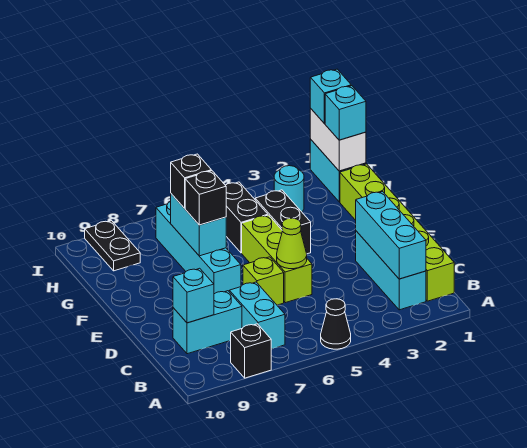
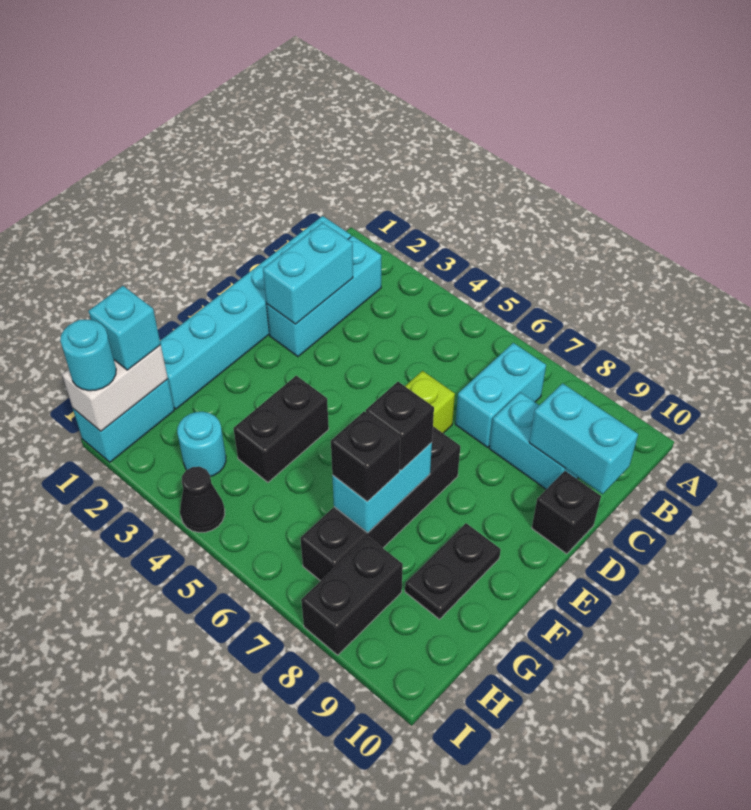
black cone A5 level 1 -> black cone I4 level 1
black brick A8 level 1 -> black brick D10 level 1
lime brick B1:G1 level 1 -> cyan brick B1:G1 level 1
cyan brick B2:D2 level 2 -> cyan brick C2:D2 level 2
cyan brick C9 level 2 -> cyan brick C9:C10 level 2
lime brick D5:F5 level 1 -> none
lime cone D5 level 2 -> none
cyan brick E7:H7 level 1 -> black brick E7:H7 level 1
black brick G5:H5 level 1 -> black brick H8:I8 level 1
black plate H9:I9 level 1 -> black plate F9:G9 level 1
cyan brick I1 level 3 -> cyan round brick I1 level 3

